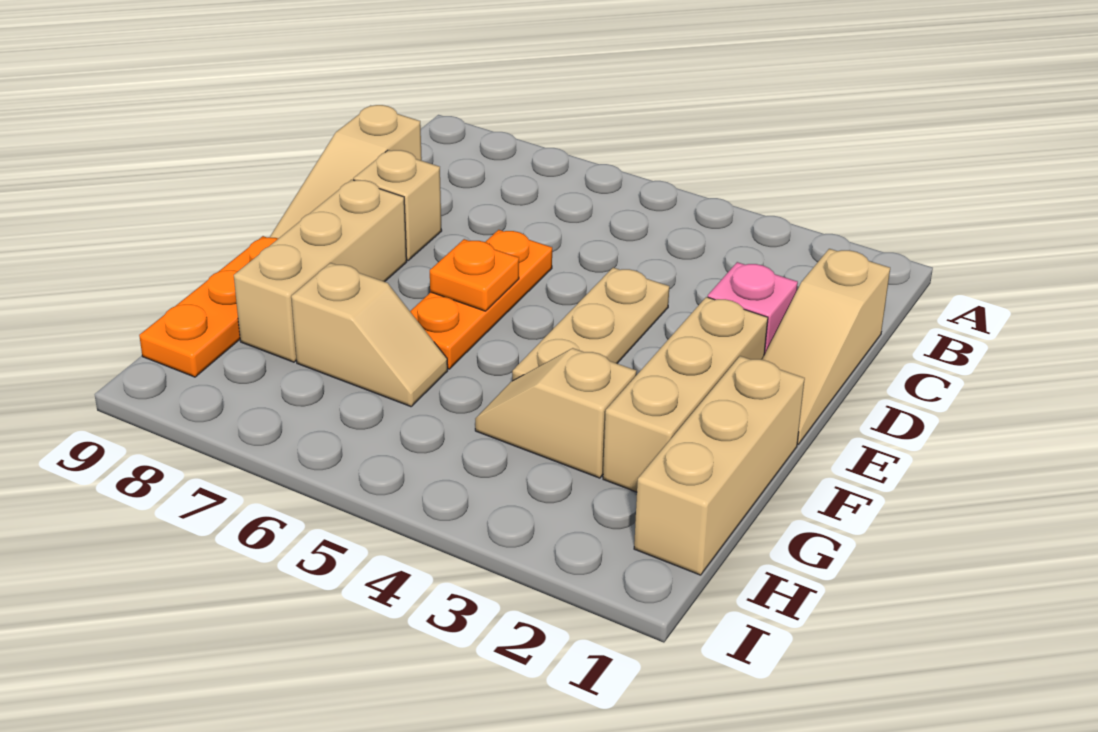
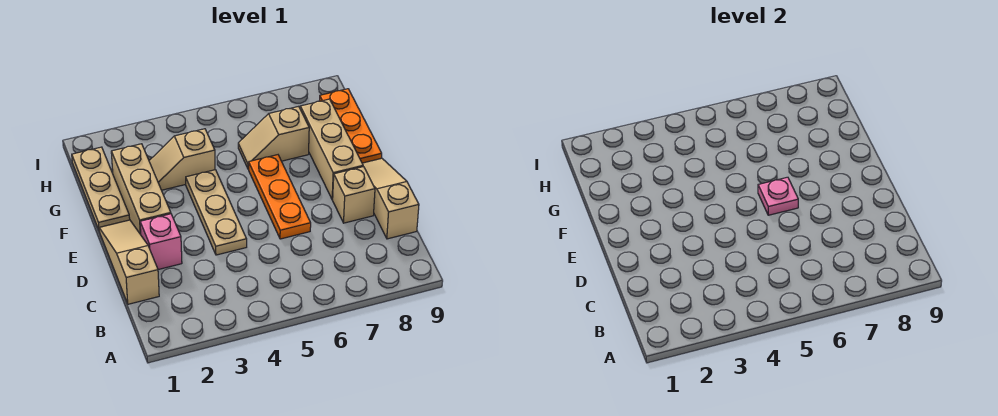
orange plate E6 level 2 -> pink plate E6 level 2
tan brick F1:H1 level 1 -> tan plate F1:H1 level 1
tan slope G3:G4 level 1 top 3 -> tan slope G3:G4 level 1 top 4

